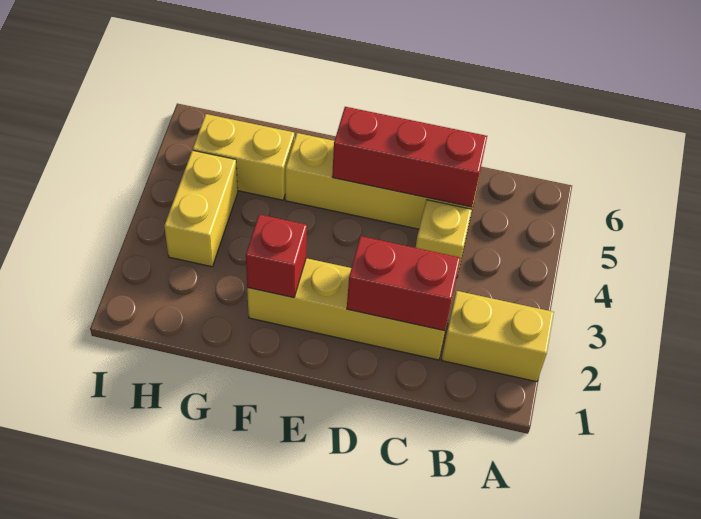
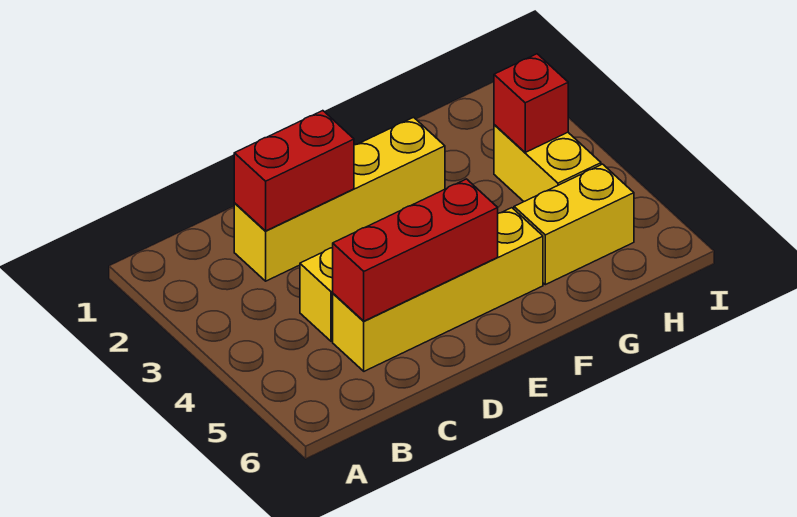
yellow brick A2:B2 level 1 -> none
red brick F2 level 2 -> red brick H3 level 2

